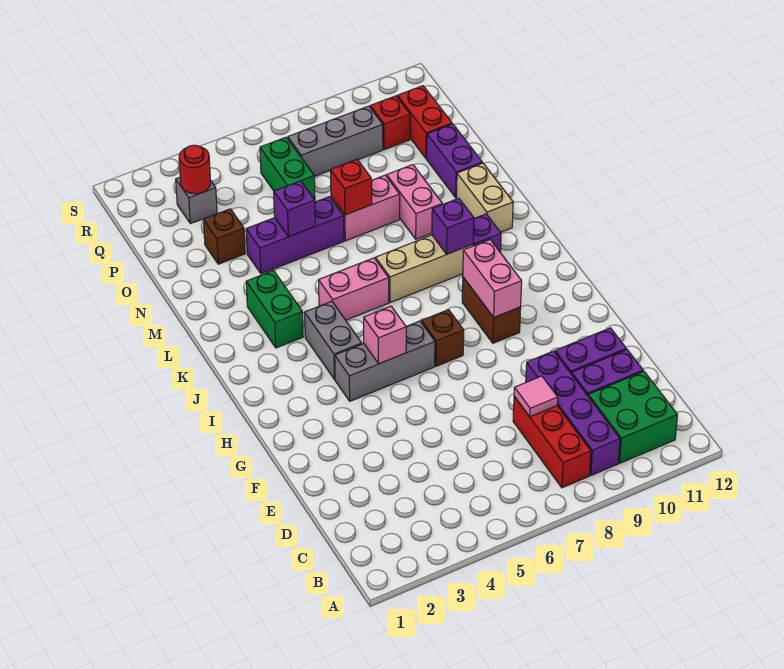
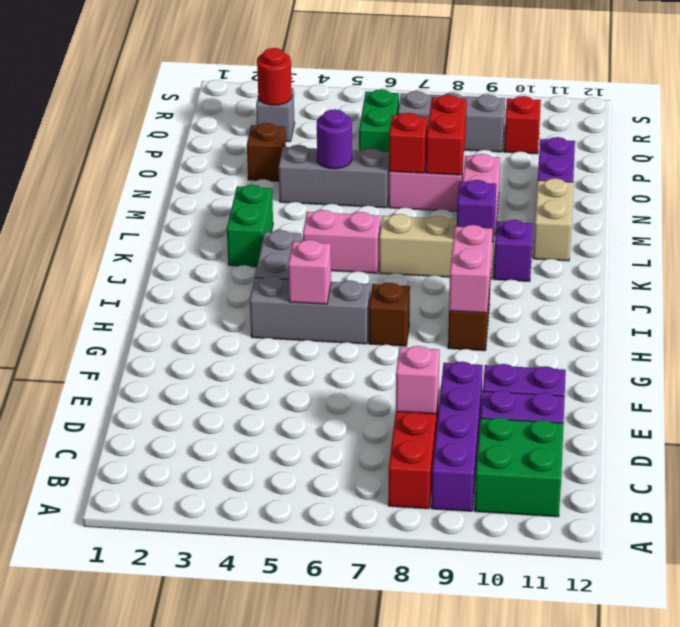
pink tile D8 level 2 -> pink brick D8 level 2
purple brick N4:N6 level 1 -> grey brick N4:N6 level 1
purple brick N5 level 2 -> purple round brick N5 level 2
red brick P11:Q11 level 1 -> red brick N8:O8 level 2

